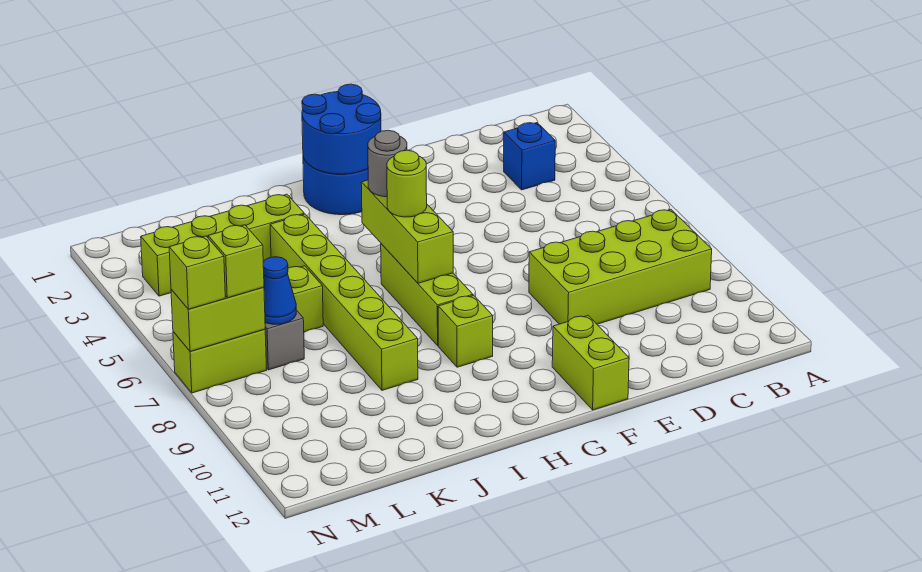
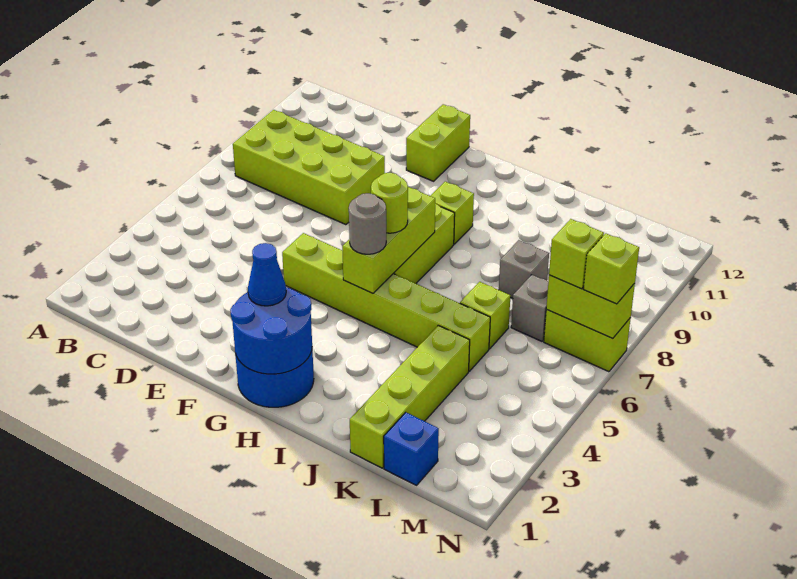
blue brick C3 level 1 -> blue brick L1 level 1
lime brick J3:M3 level 1 -> lime brick K1:K4 level 1
lime brick J4:J9 level 1 -> lime brick F5:K5 level 1
none -> grey brick K8 level 1
blue cone L7 level 2 -> blue cone G2 level 3

